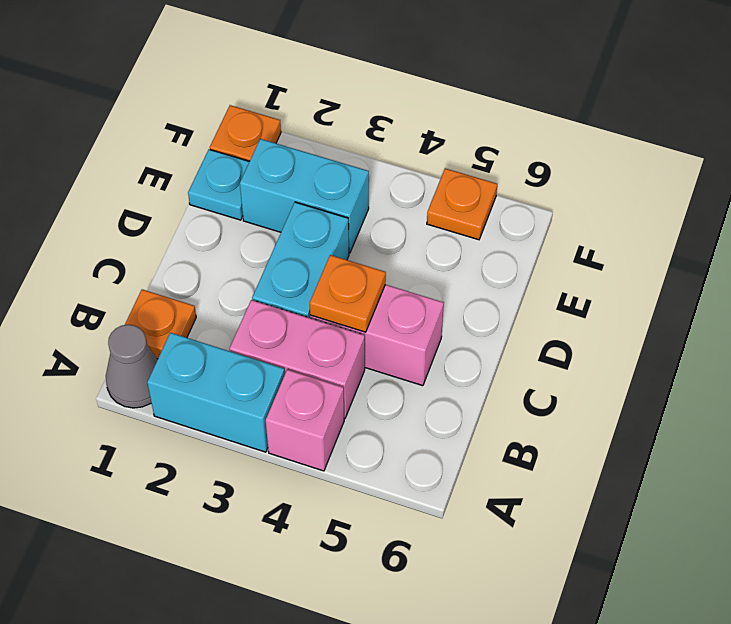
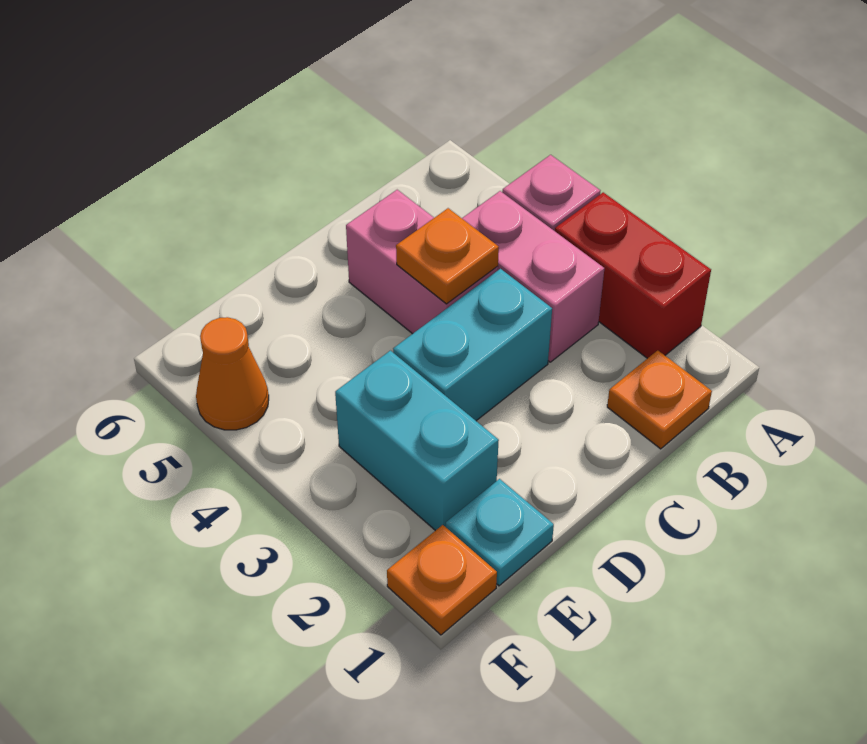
grey cone A1 level 1 -> none
cyan brick A2:A3 level 1 -> red brick A2:A3 level 1
orange plate F5 level 1 -> orange cone F5 level 1

